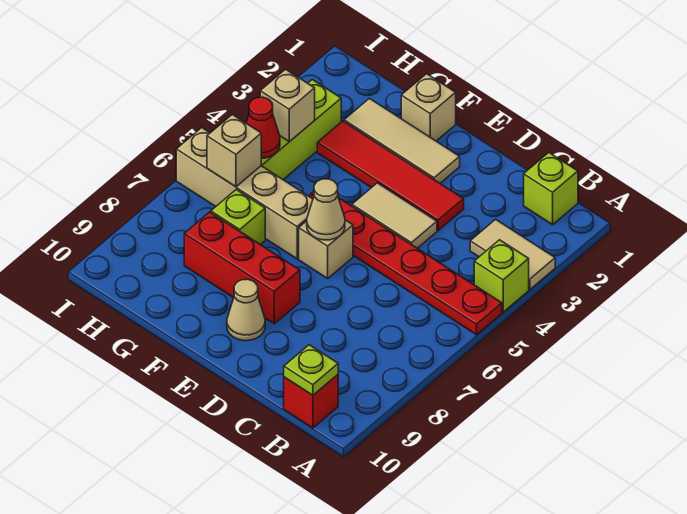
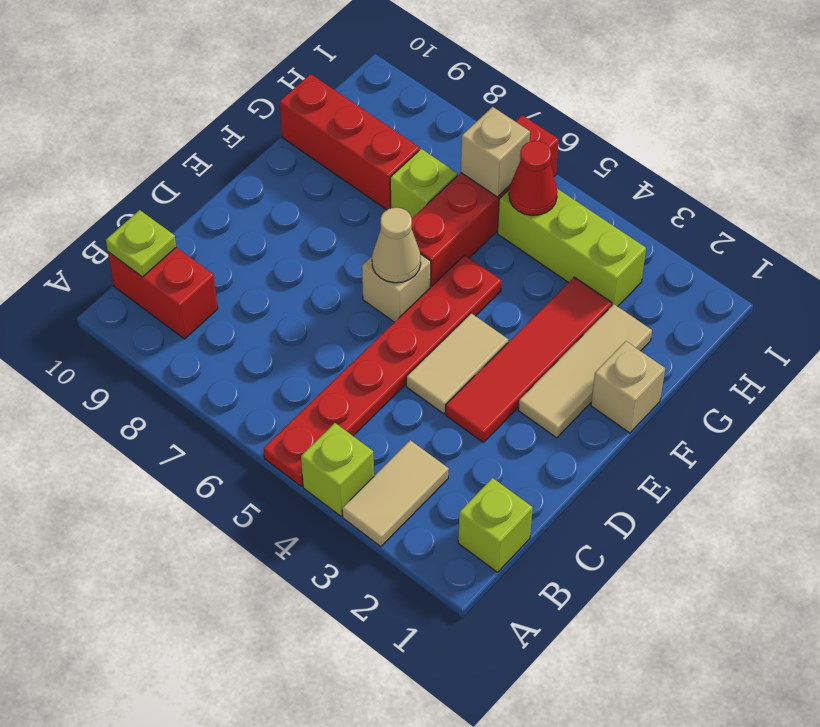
red brick B10 level 1 -> red brick B9:B10 level 1
red brick E8:G8 level 1 -> red brick G8:G10 level 1
tan cone E9 level 1 -> none
tan brick F6:I6 level 1 -> red brick F6:I6 level 1
tan brick H4 level 2 -> none

